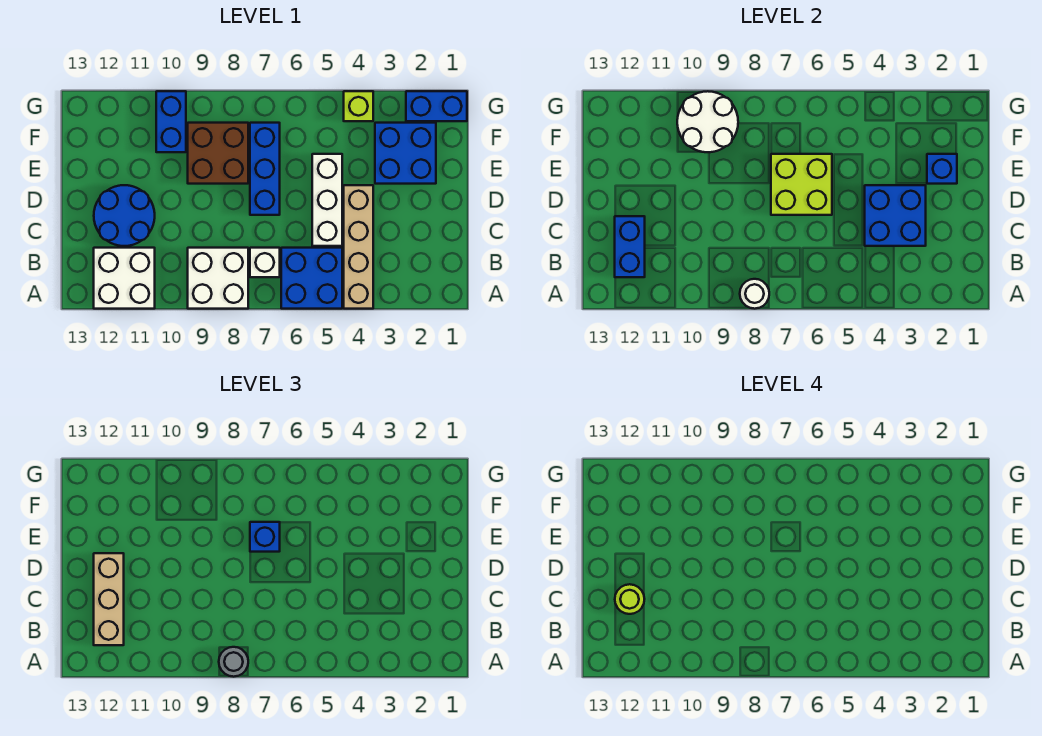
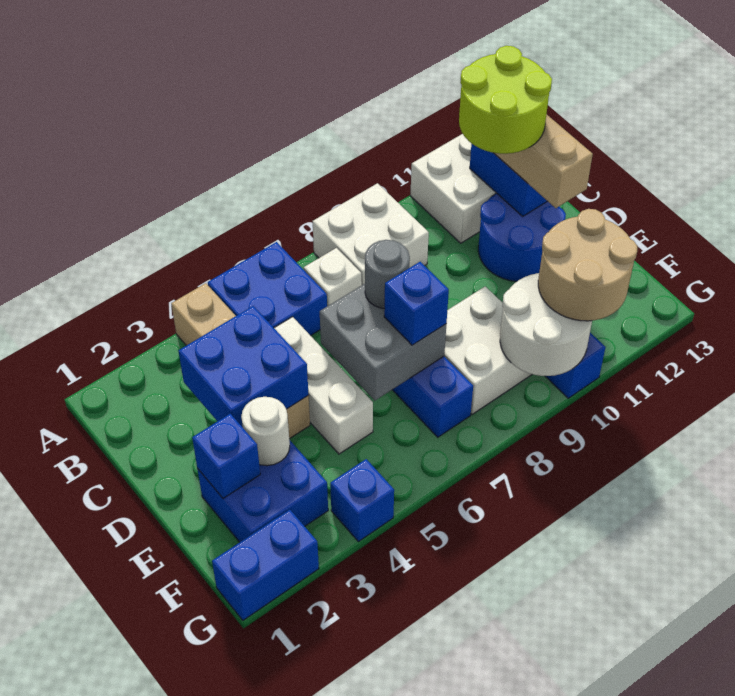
white round brick A8 level 2 -> white round brick E3 level 2
grey round brick A8 level 3 -> grey round brick D7 level 3
lime round brick C12 level 4 -> lime round brick B11:C12 level 4
lime brick D6:E7 level 2 -> grey brick D6:E7 level 2
brown brick E8:F9 level 1 -> white brick E8:F9 level 1
none -> tan round brick F10:G11 level 3
lime brick G4 level 1 -> blue brick G4 level 1

